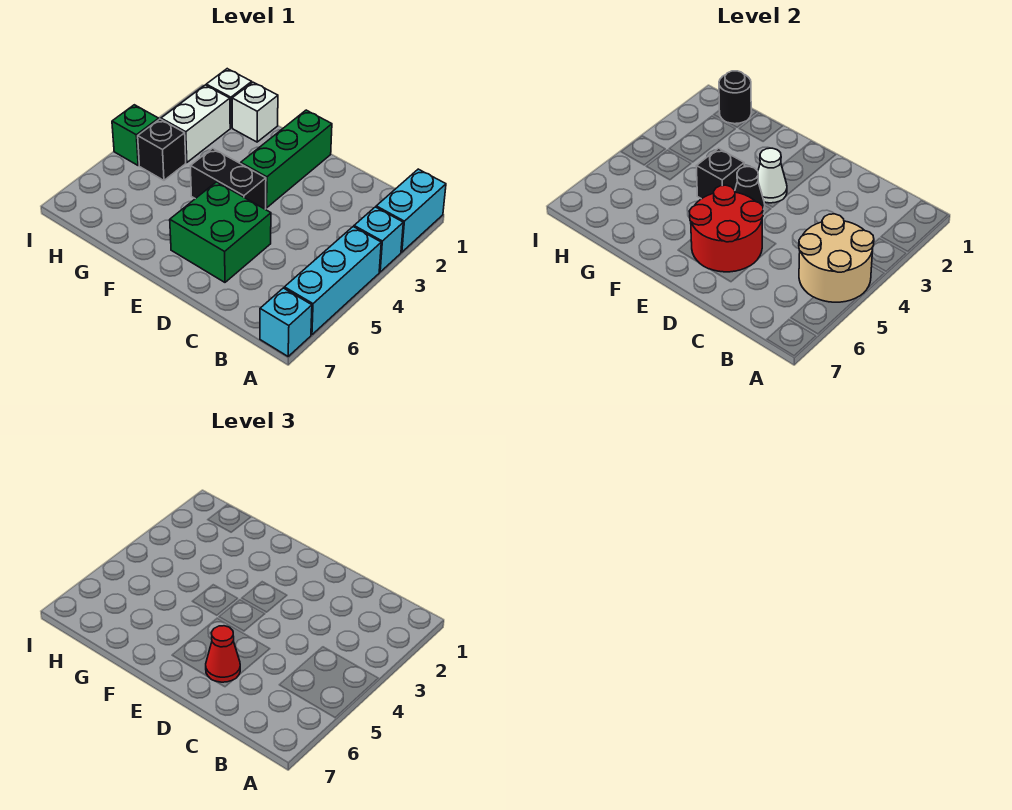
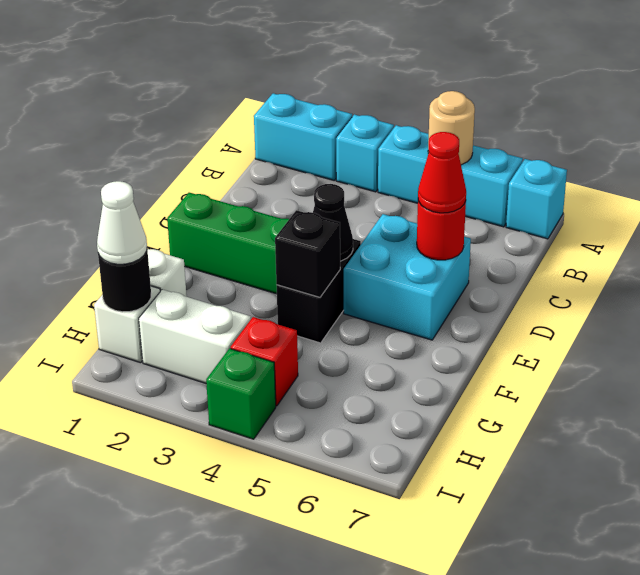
tan round brick A4:B5 level 2 -> tan round brick A5 level 2
green brick D5:E6 level 1 -> cyan brick D5:E6 level 1
red round brick D5:E6 level 2 -> red round brick D6 level 2
white cone E3 level 2 -> white cone H1 level 3
black brick H4 level 1 -> red brick H4 level 1

